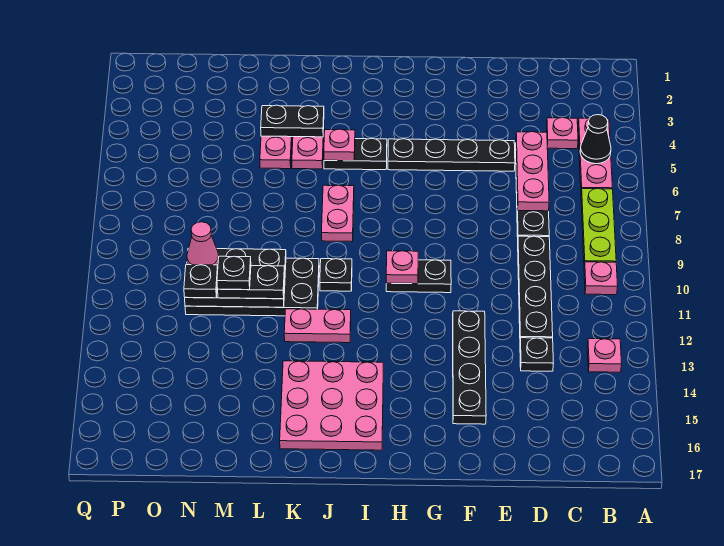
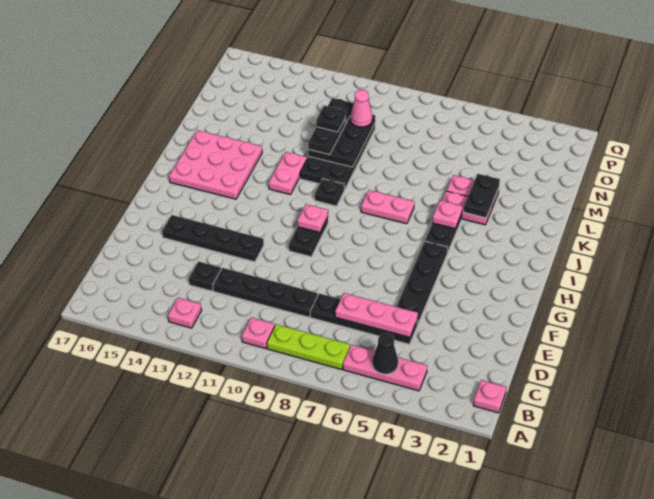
pink plate C4 level 1 -> pink plate B1 level 1

